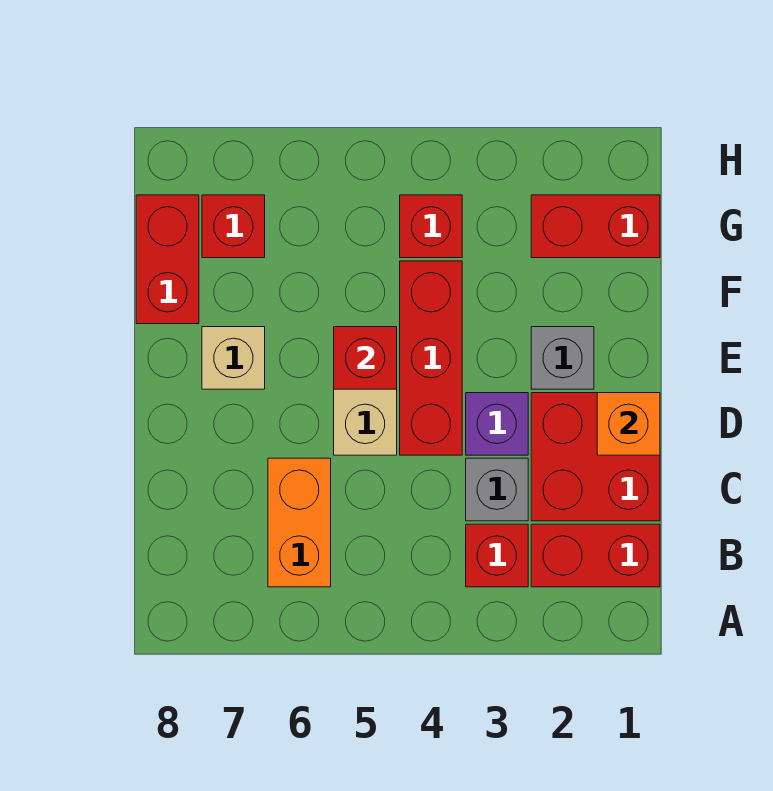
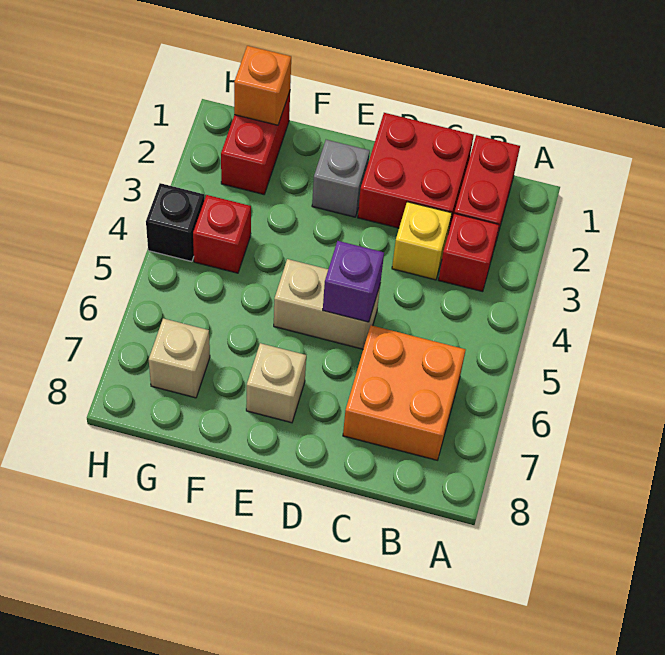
orange brick B6:C6 level 1 -> orange brick B6:C7 level 1
grey brick C3 level 1 -> yellow brick C3 level 1
orange brick D1 level 2 -> orange brick G1 level 2
purple brick D3 level 1 -> purple brick D5 level 2
red brick D4:F4 level 1 -> none
red brick E5 level 2 -> none
red brick F8:G8 level 1 -> none
red brick G7 level 1 -> tan brick G7 level 1
none -> black brick H4 level 1

